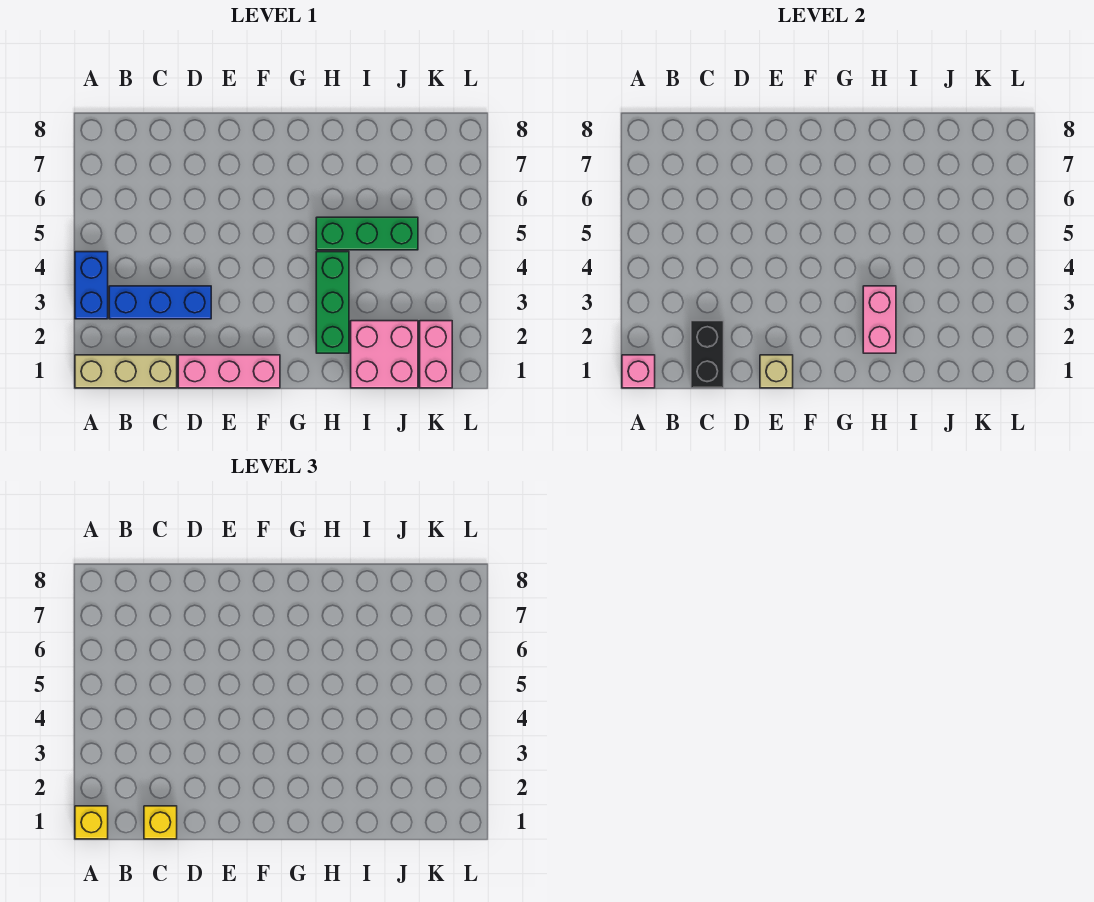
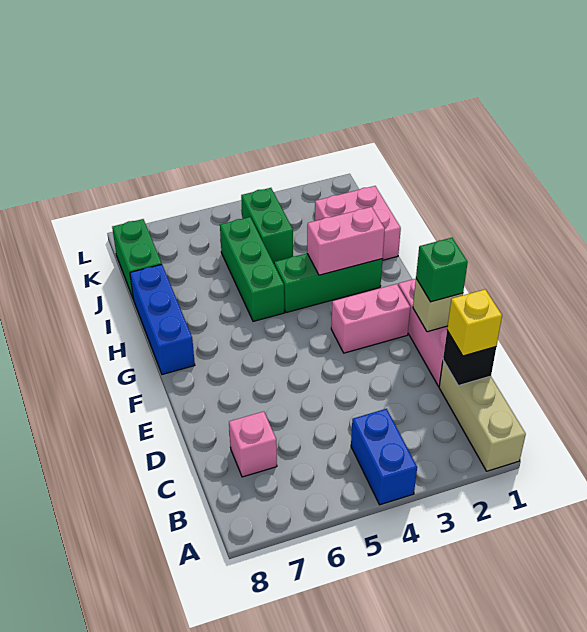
pink brick A1 level 2 -> pink brick C7 level 1
yellow brick A1 level 3 -> none
blue brick A3:A4 level 1 -> blue brick A4:B4 level 1
blue brick B3:D3 level 1 -> blue brick G8:I8 level 1
black brick C1:C2 level 2 -> black brick C1 level 2
none -> green brick E1 level 3
none -> green brick J4:K4 level 1
none -> green brick J8:K8 level 1
pink brick K1:K2 level 1 -> pink brick F2:F3 level 1

